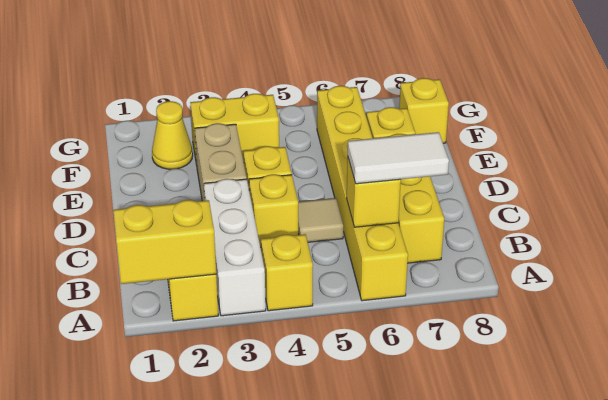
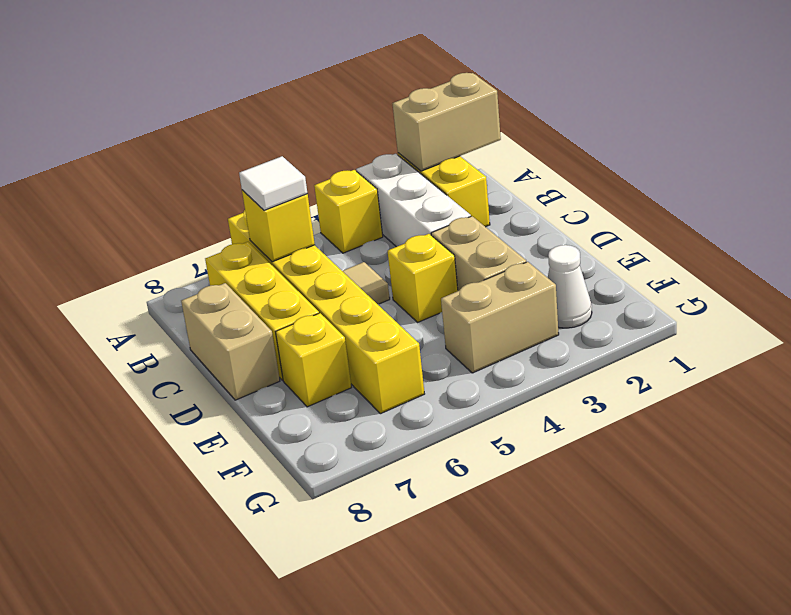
yellow brick A1:A2 level 2 -> tan brick A1:A2 level 2
white tile B6:B7 level 3 -> white tile B6 level 3
yellow brick C4 level 1 -> none
none -> tan brick C8:D8 level 1
yellow cone F2 level 1 -> white cone F2 level 1
yellow brick F3:F4 level 1 -> tan brick F3:F4 level 1
yellow brick F8 level 1 -> none

